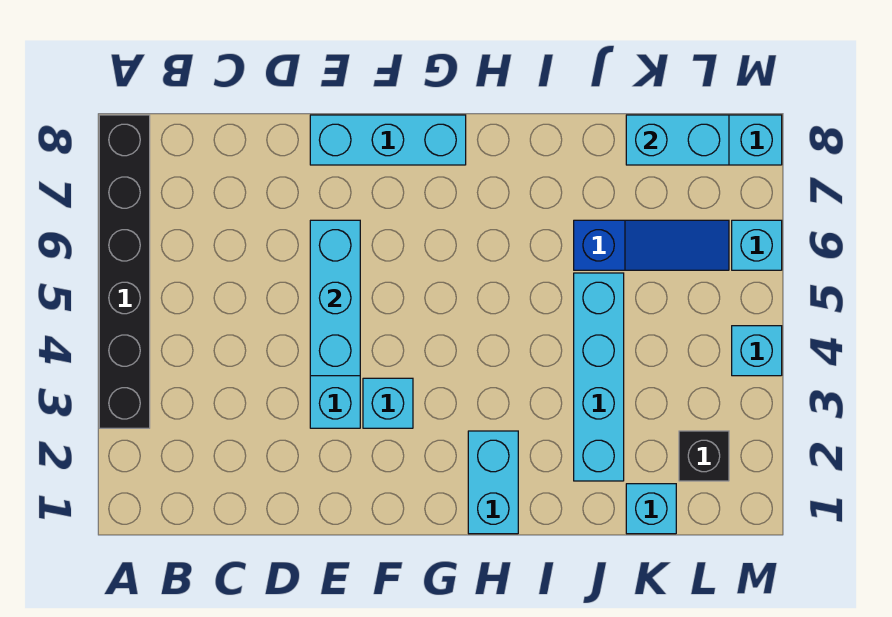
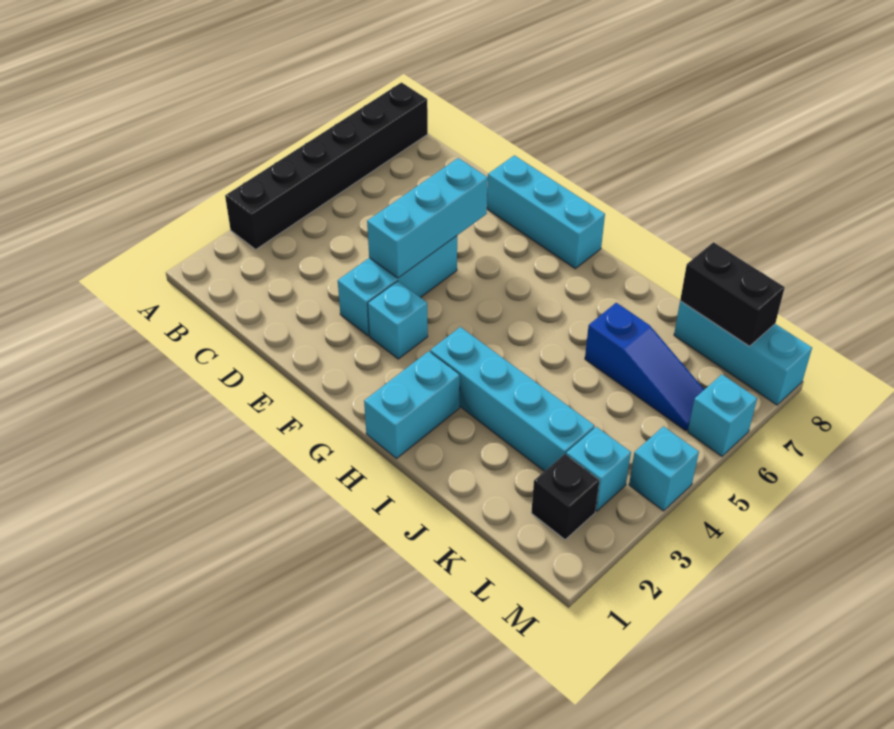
cyan brick J2:J5 level 1 -> cyan brick H3:K3 level 1
cyan brick K1 level 1 -> cyan brick L3 level 1
cyan brick K8:L8 level 2 -> black brick K8:L8 level 2

